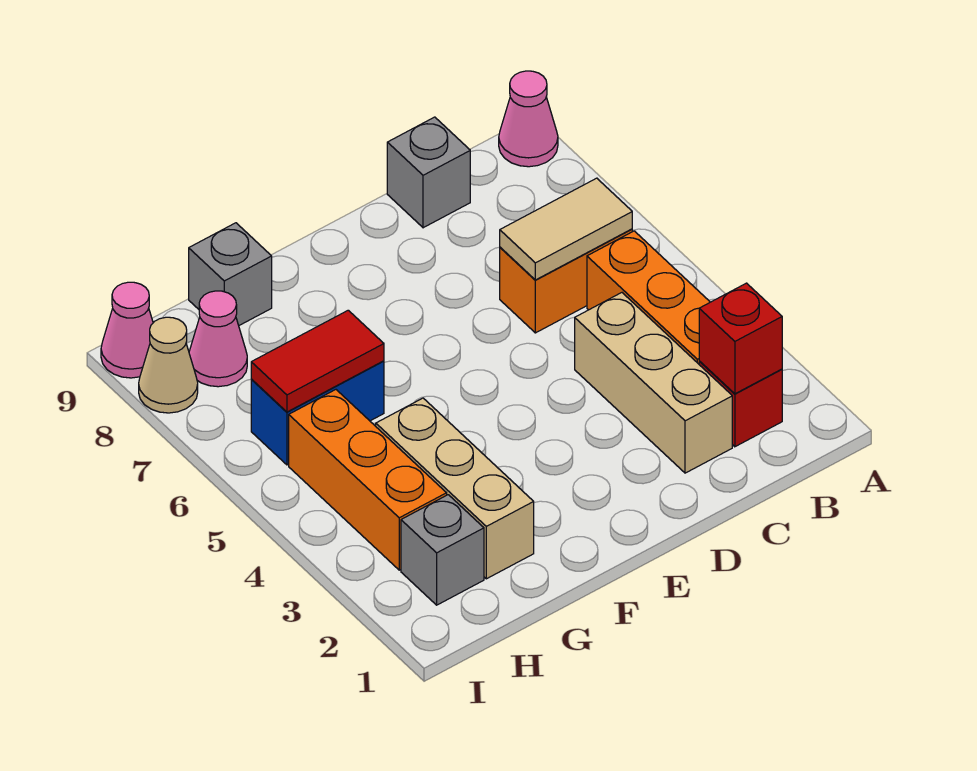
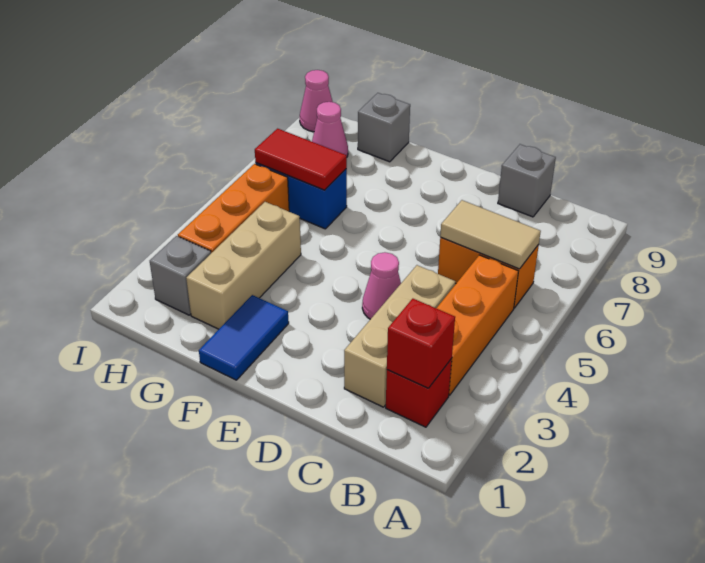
pink cone A9 level 1 -> pink cone D4 level 1
none -> blue tile F1:F2 level 1
tan cone I8 level 1 -> none

